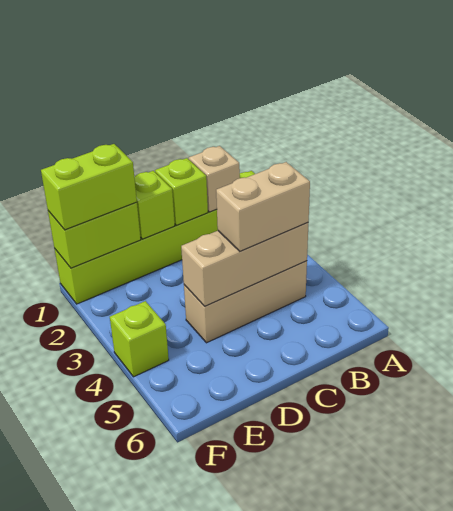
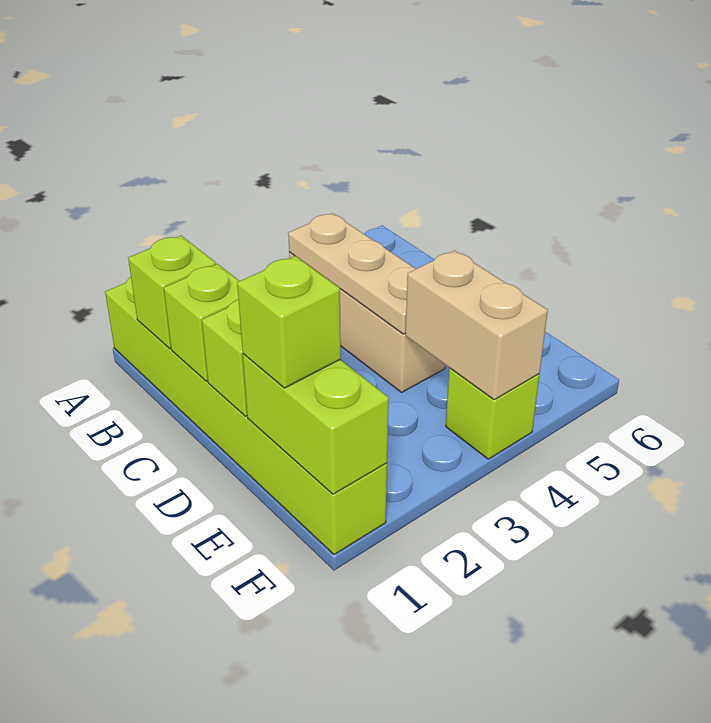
tan brick B1 level 2 -> lime brick B1 level 2
tan brick B4:D4 level 2 -> tan plate B4:D4 level 2
tan brick B4:C4 level 3 -> tan brick E4:F4 level 2
lime brick E1:F1 level 3 -> lime brick E1 level 3

